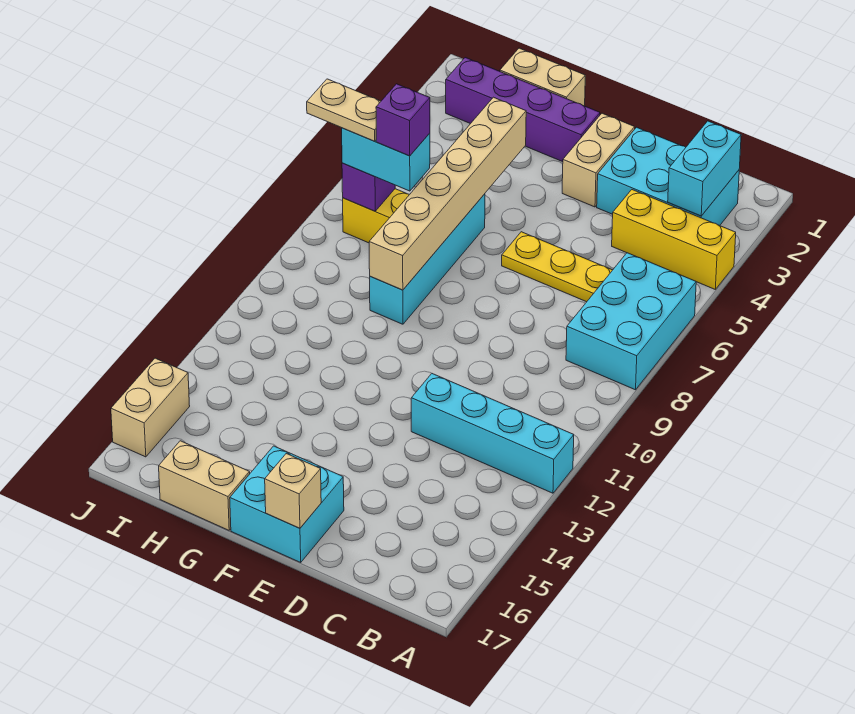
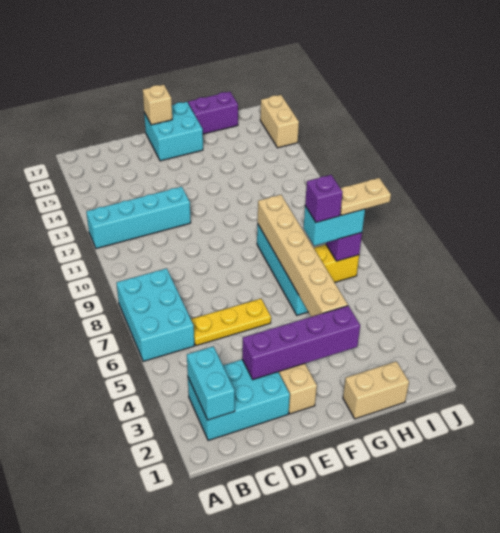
yellow brick A4:C4 level 1 -> none
purple brick F2:I2 level 1 -> purple brick D3:G3 level 2
tan brick G17:H17 level 1 -> purple brick G17:H17 level 1

